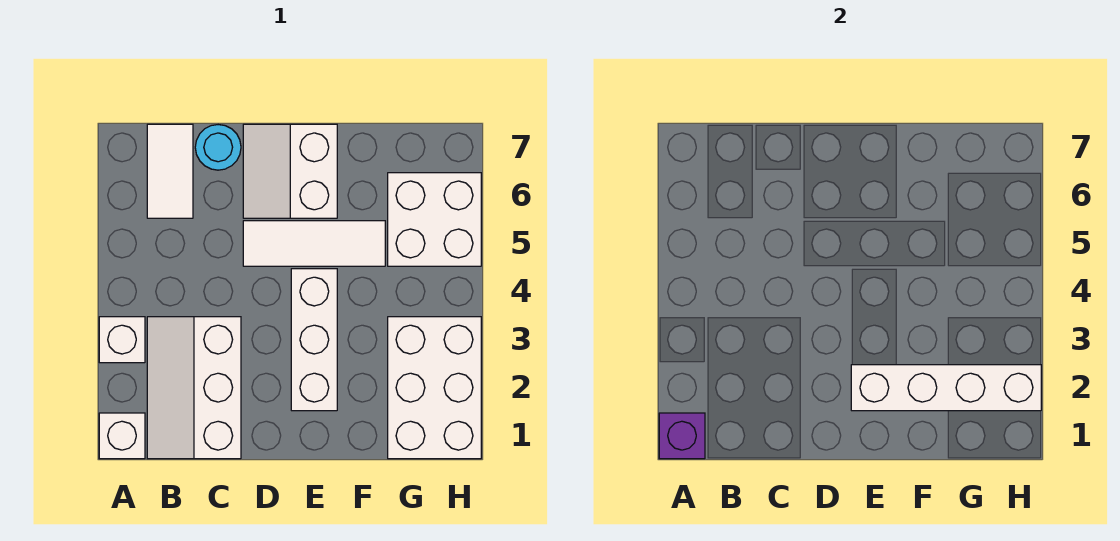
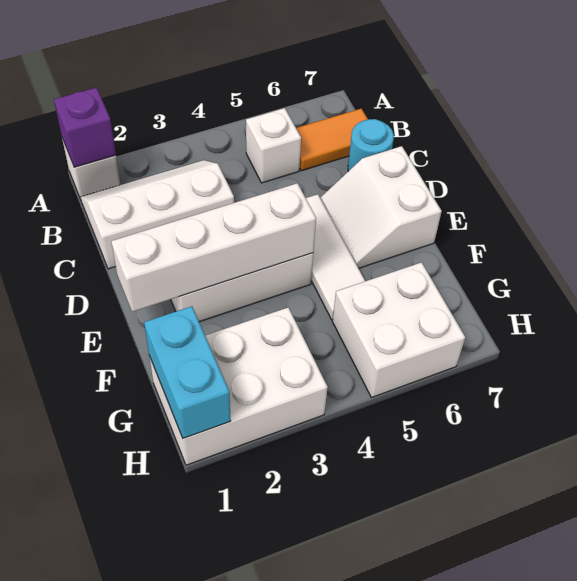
white brick A3 level 1 -> white brick B5 level 1
white tile B6:B7 level 1 -> orange tile B6:B7 level 1
white slope D6:E7 level 1 top E -> white slope D6:E7 level 1 top 7
white brick E2:H2 level 2 -> white brick E1:E4 level 2
none -> cyan brick G1:H1 level 2

